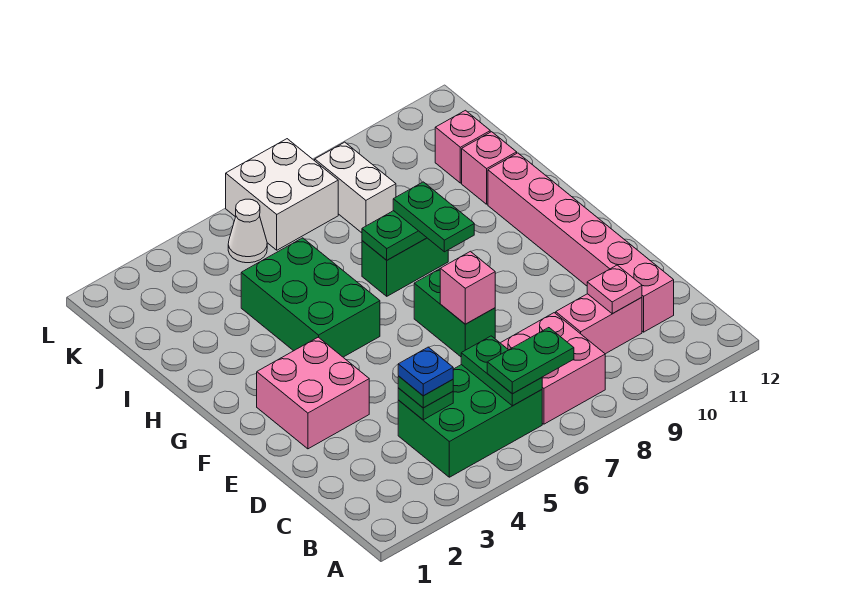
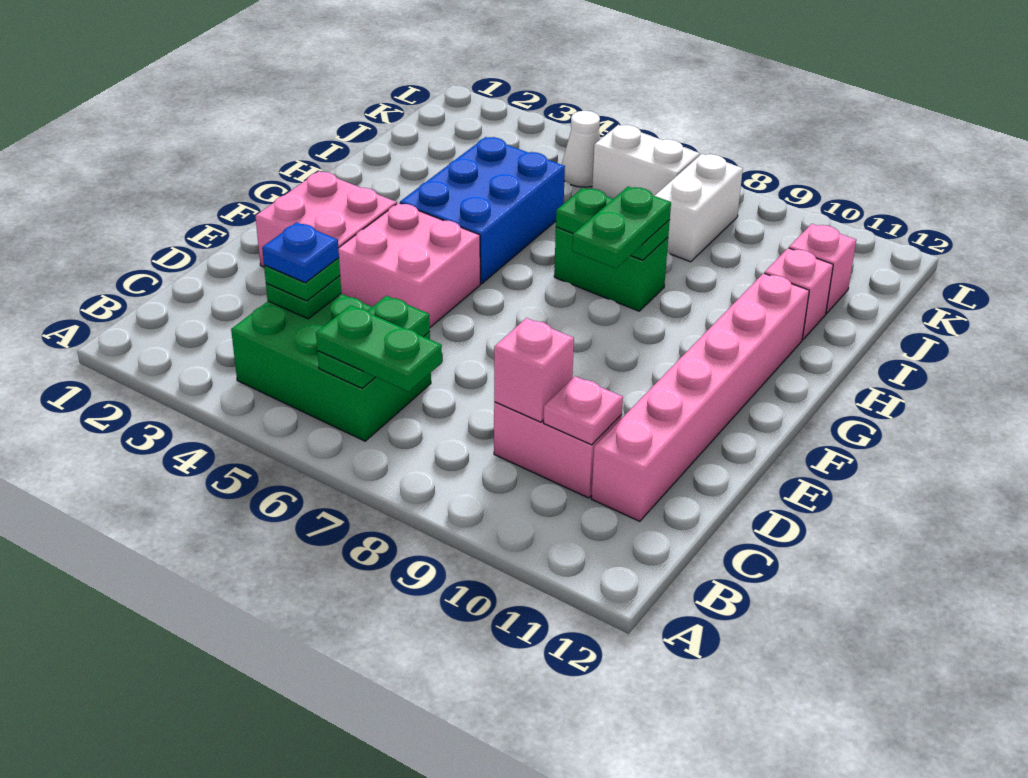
pink brick B7:C8 level 1 -> pink brick E4:F5 level 1
green brick E7:F7 level 1 -> none
pink brick E7 level 2 -> pink brick C9 level 2
green brick G4:I5 level 1 -> blue brick G4:I5 level 1
white brick K6:L7 level 1 -> white brick K6:K7 level 1

